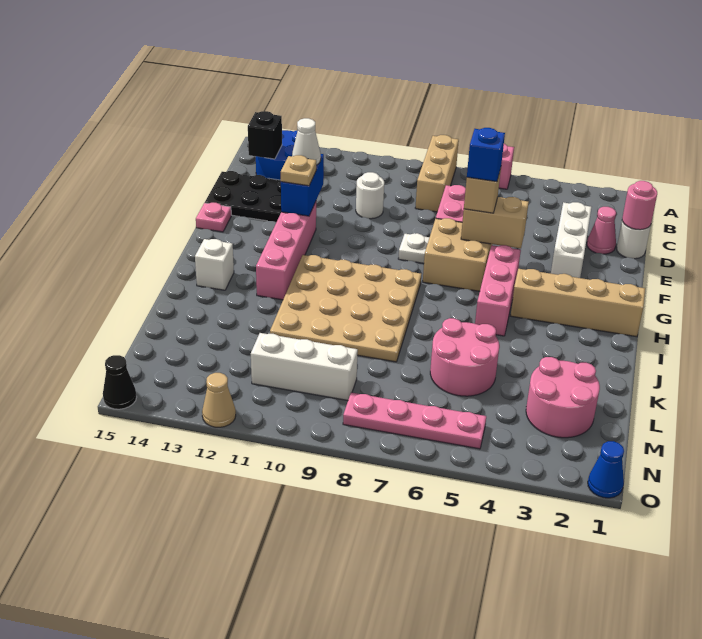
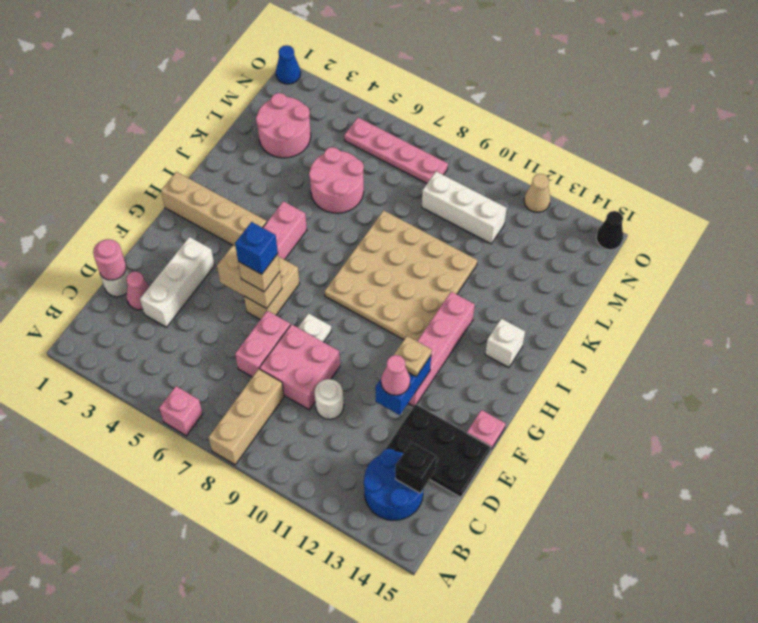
none -> pink brick D8:E9 level 1
white cone E12 level 3 -> pink cone E12 level 3
tan brick F6:G7 level 1 -> tan brick F6:G6 level 1

